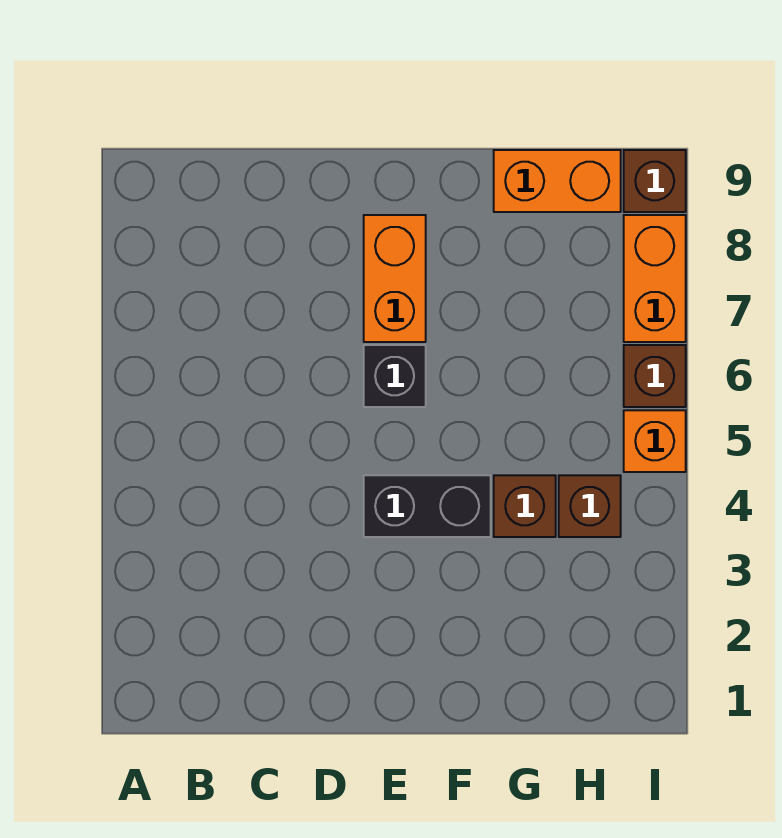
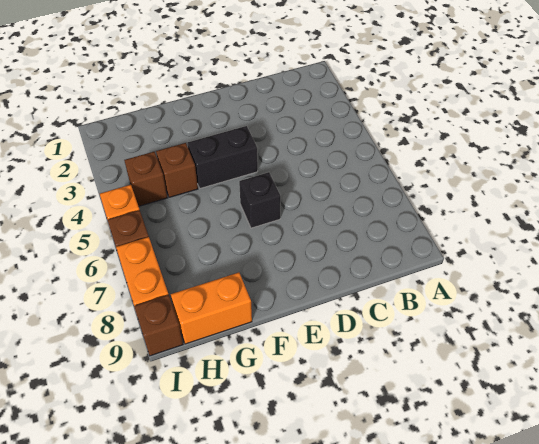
orange brick E7:E8 level 1 -> none

